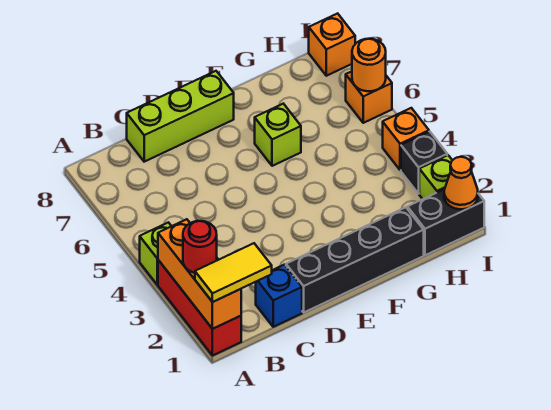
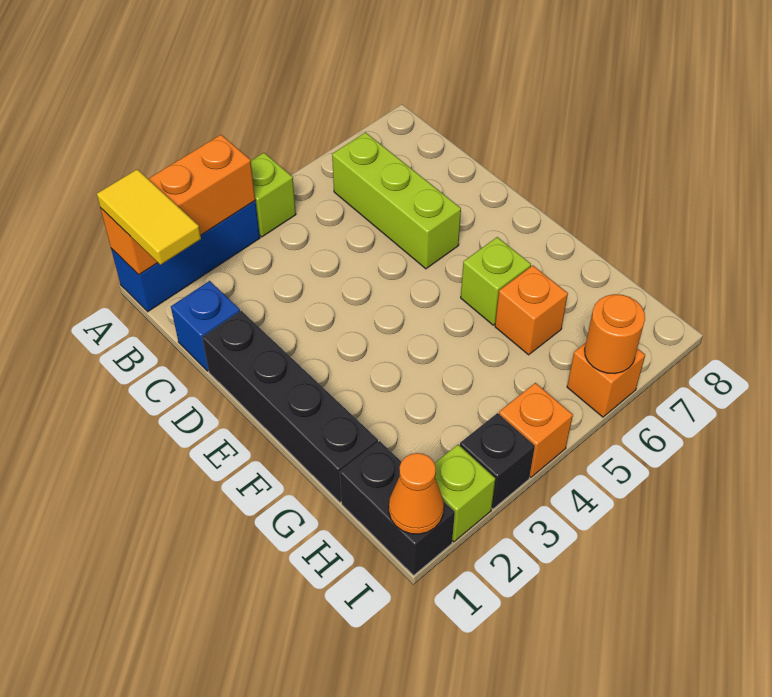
red brick A1:A3 level 1 -> blue brick A1:A3 level 1
red round brick A2 level 3 -> none
lime brick C8:E8 level 1 -> lime brick B6:D6 level 1
orange brick I8 level 1 -> orange brick G6 level 1

